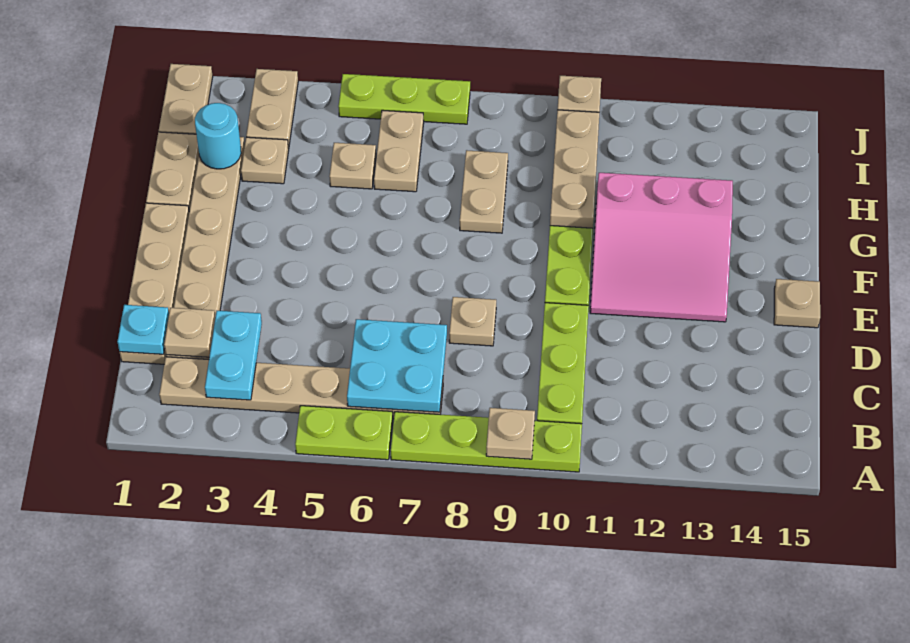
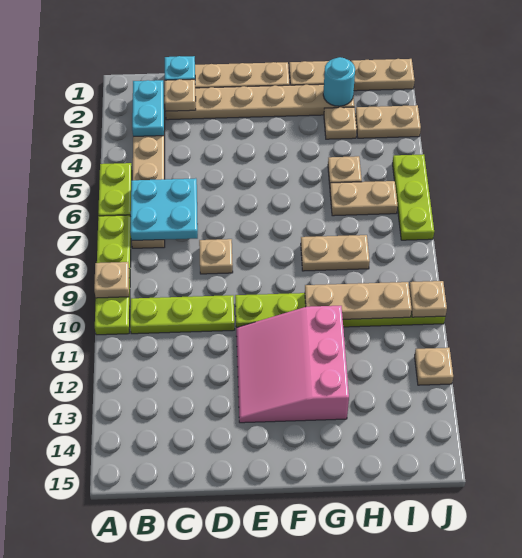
cyan plate B3:C3 level 2 -> cyan plate B2:B3 level 2
tan plate E15 level 1 -> tan plate J12 level 1

